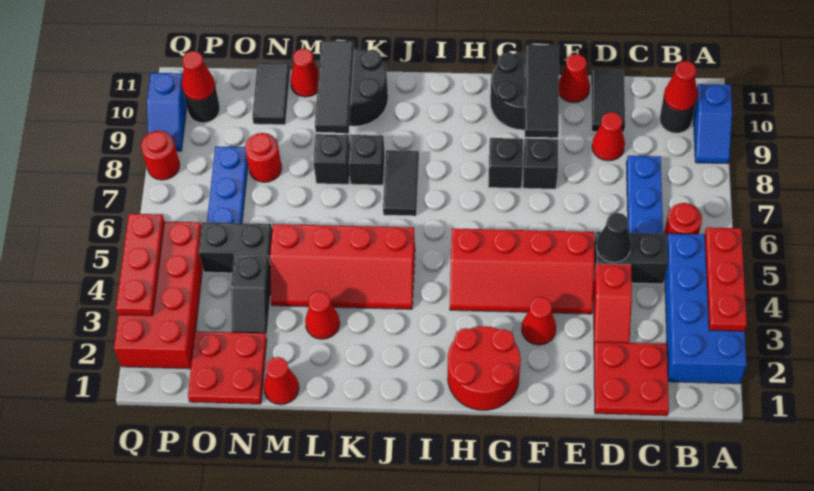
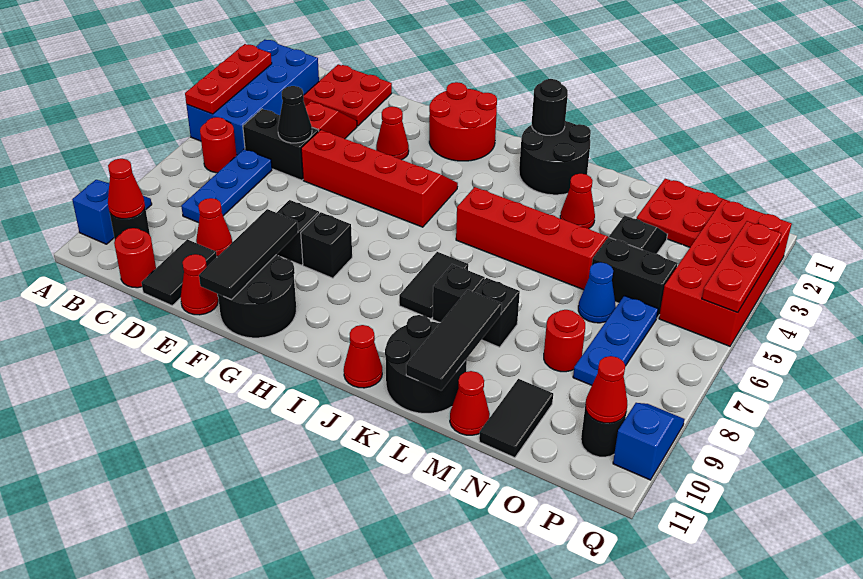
none -> black round brick J1:K2 level 1
none -> black round brick J1 level 2
red cone M1 level 1 -> red cone J11 level 1
none -> blue cone N6 level 1
red round brick Q8 level 1 -> red round brick C11 level 1

